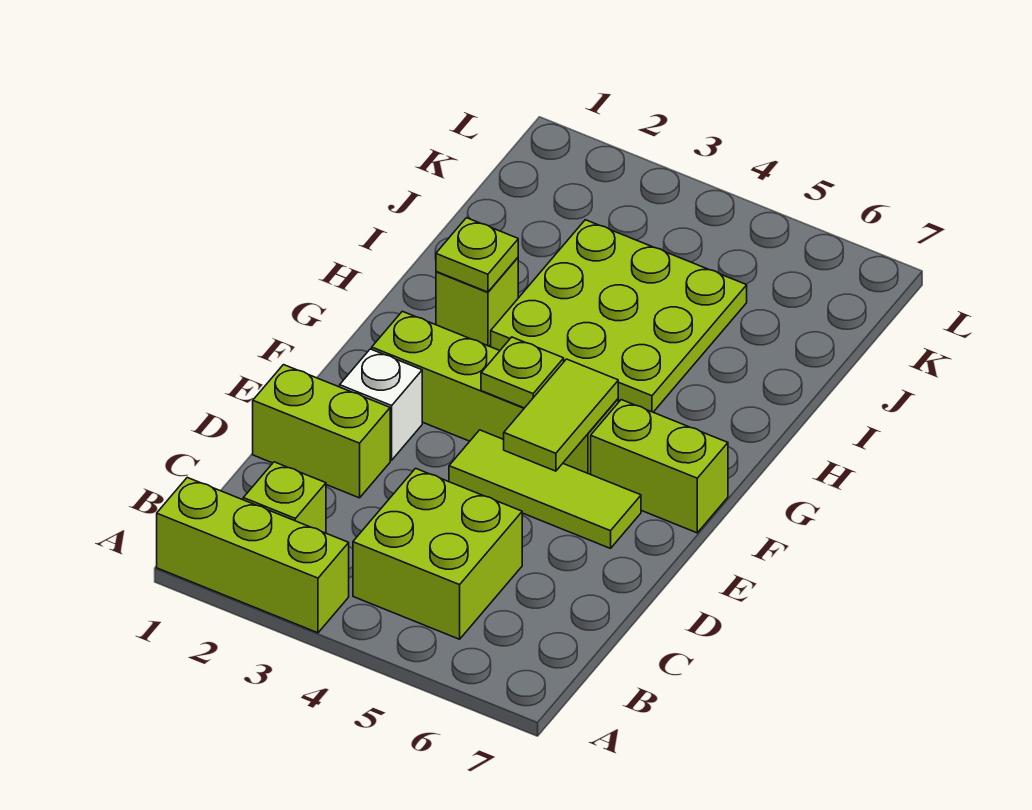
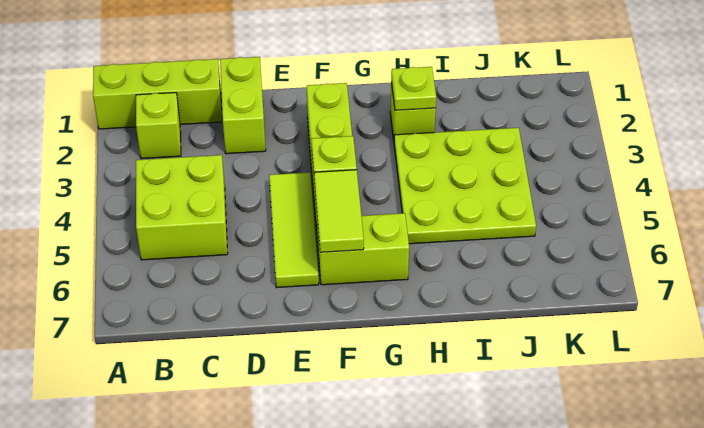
lime brick A1:A3 level 1 -> lime brick A1:C1 level 1
white brick E2 level 1 -> none
lime tile E5:F5 level 2 -> lime tile F5:F6 level 2
lime brick F6:F7 level 1 -> lime brick F6:G6 level 1

